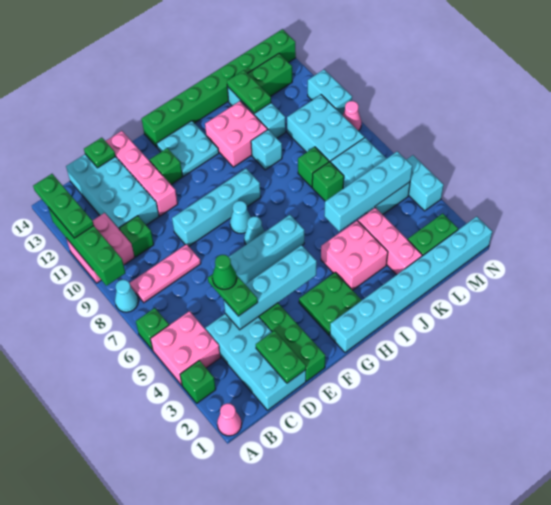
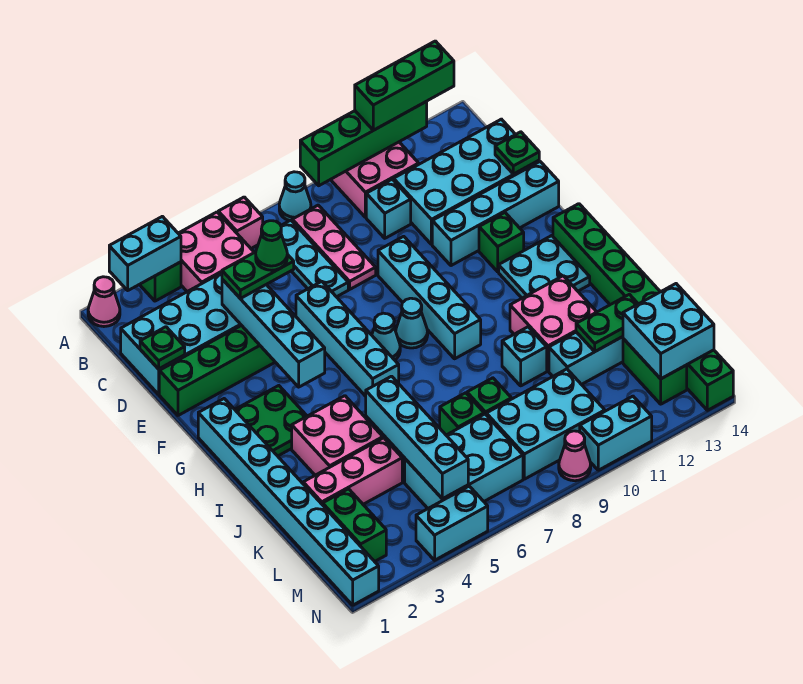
none -> cyan brick A2:A3 level 2
green brick A6 level 1 -> pink brick A6 level 1
green plate A11:A13 level 3 -> green brick A11:A13 level 3
none -> cyan plate B7:D7 level 1
green brick C10 level 1 -> cyan brick C10 level 1
green plate D1:D2 level 2 -> green plate D1 level 2
pink brick E11:E14 level 1 -> cyan brick E11:E14 level 1
none -> cyan brick L13:M14 level 2

